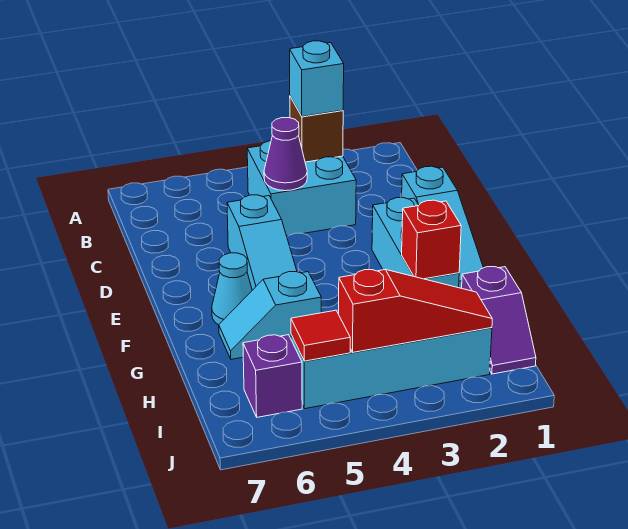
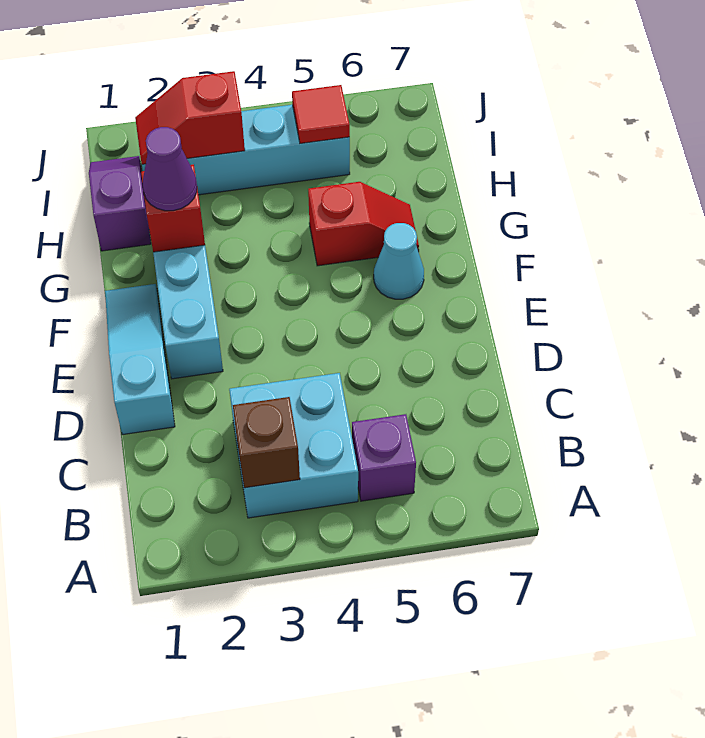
cyan brick B3 level 3 -> none
purple cone C4 level 2 -> purple cone G2 level 3
cyan slope D5:F5 level 1 top D -> none
cyan slope G5:G6 level 1 top 5 -> red slope G5:G6 level 1 top 5
red slope I2:I4 level 2 top 4 -> red slope I2:I3 level 2 top 3
purple brick I6 level 1 -> purple brick B5 level 1

